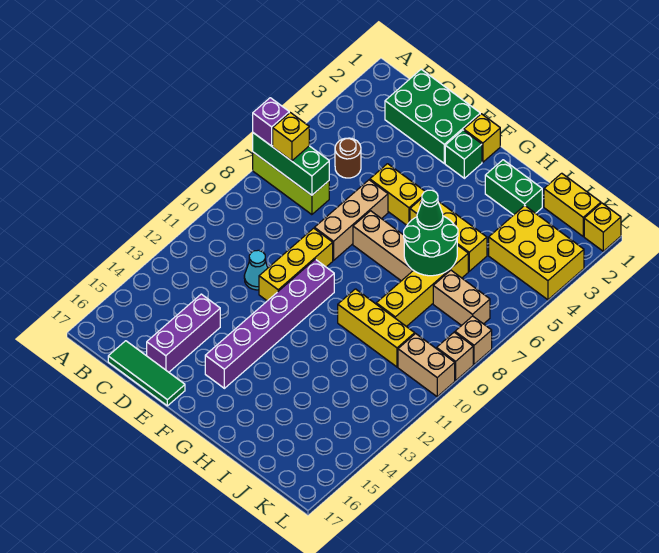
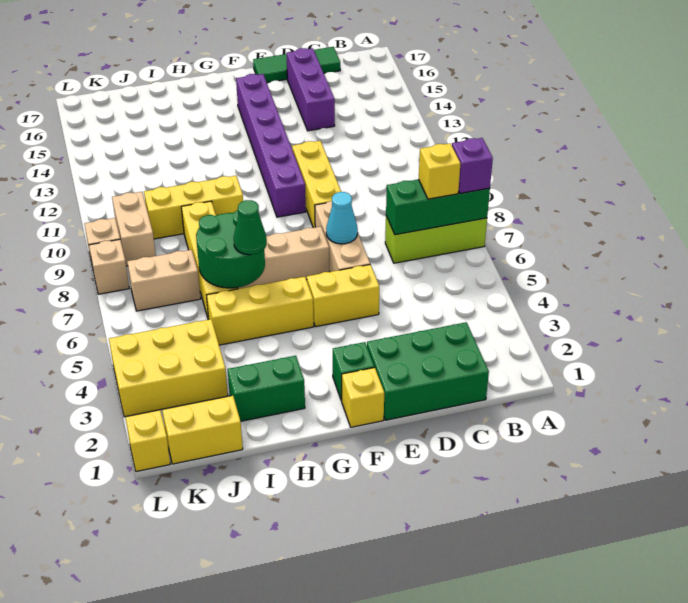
brown round brick C5 level 1 -> none
cyan cone D11 level 1 -> cyan cone E7 level 2
tan brick K10:L10 level 1 -> tan brick K9:K10 level 1

